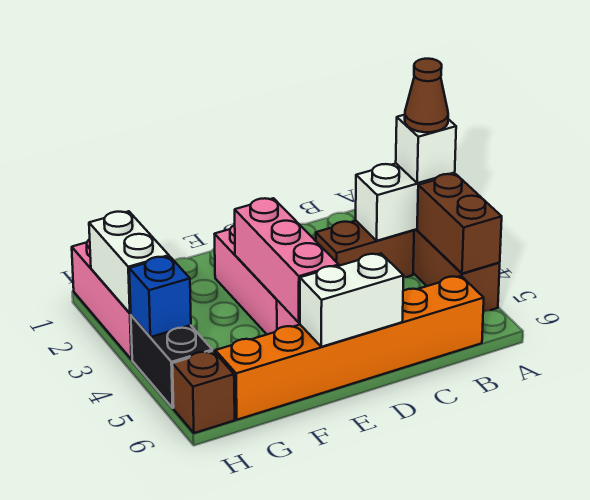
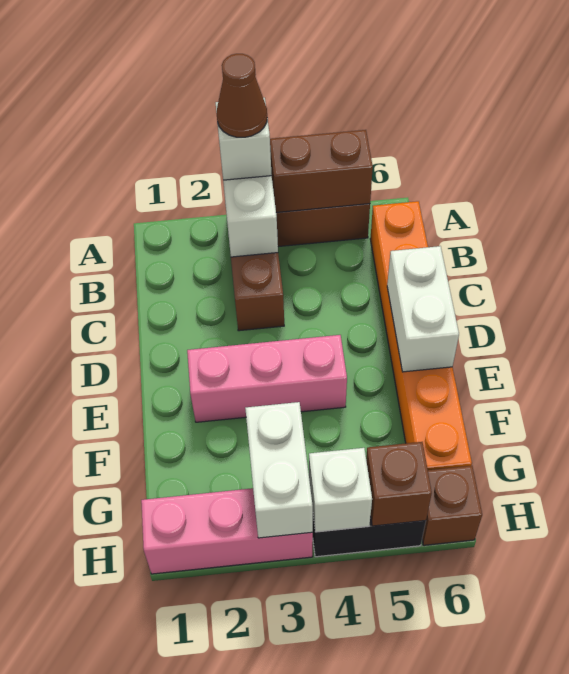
pink brick E3:E5 level 2 -> none
white brick H2:H3 level 2 -> white brick G3:H3 level 2
blue brick H4 level 2 -> white brick H4 level 2
none -> brown brick H5 level 2

